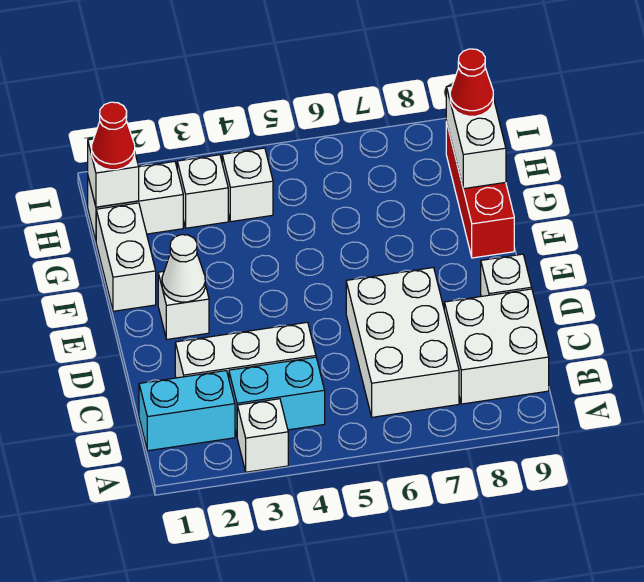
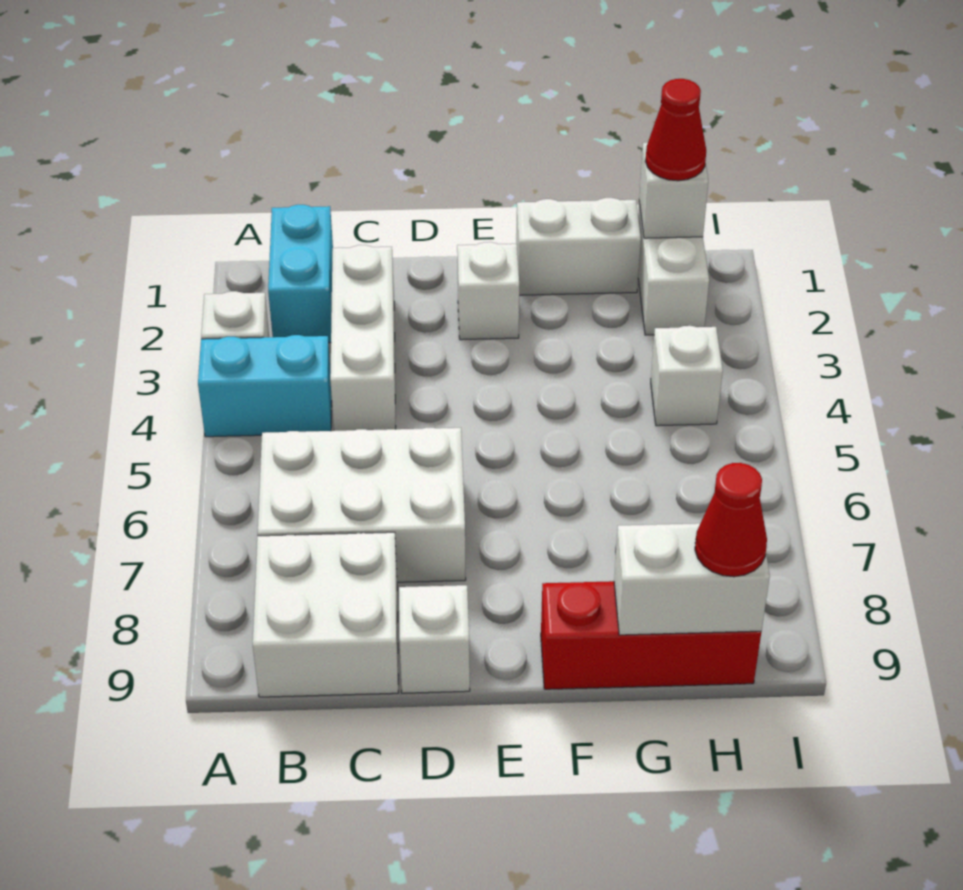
cyan brick B3:B4 level 1 -> cyan brick A4:B4 level 1
white cone E2 level 2 -> none
white brick H3 level 1 -> none

